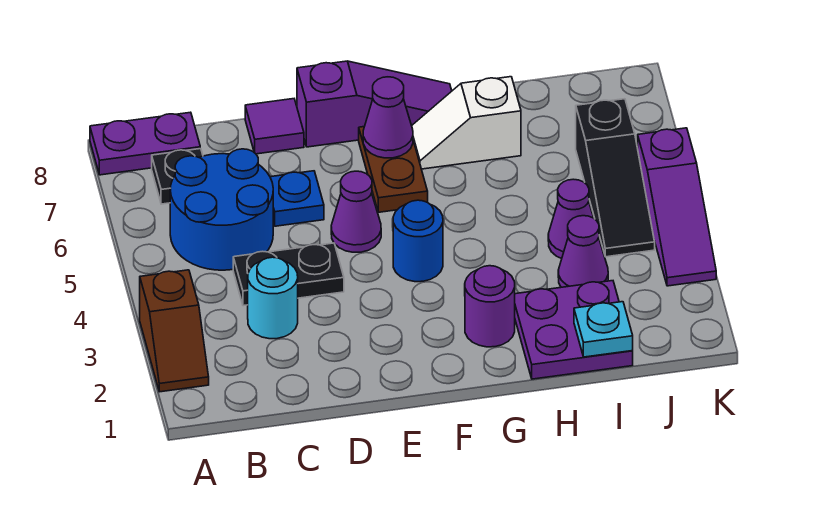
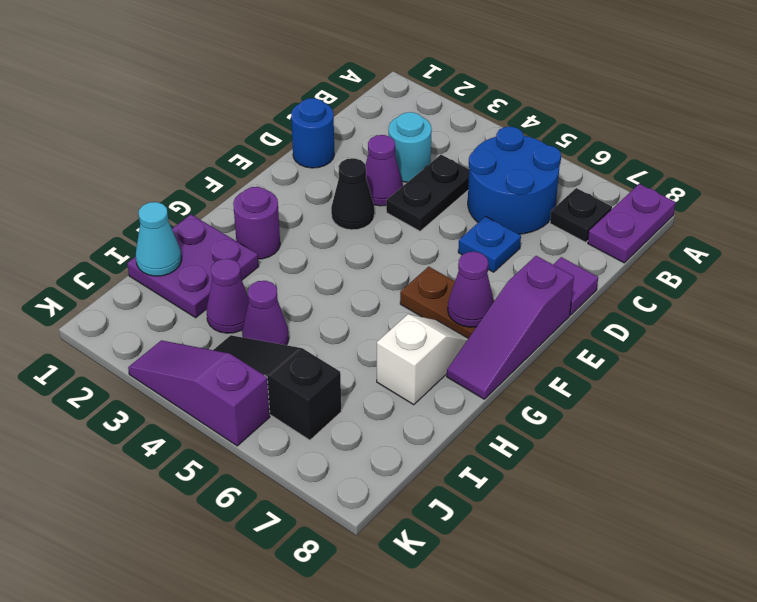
brown slope A2:A3 level 1 top 3 -> none
none -> black cone E3 level 1
purple cone E5 level 1 -> purple cone D3 level 1
blue round brick F4 level 1 -> blue round brick D1 level 1
cyan plate I1 level 2 -> cyan cone I1 level 2

